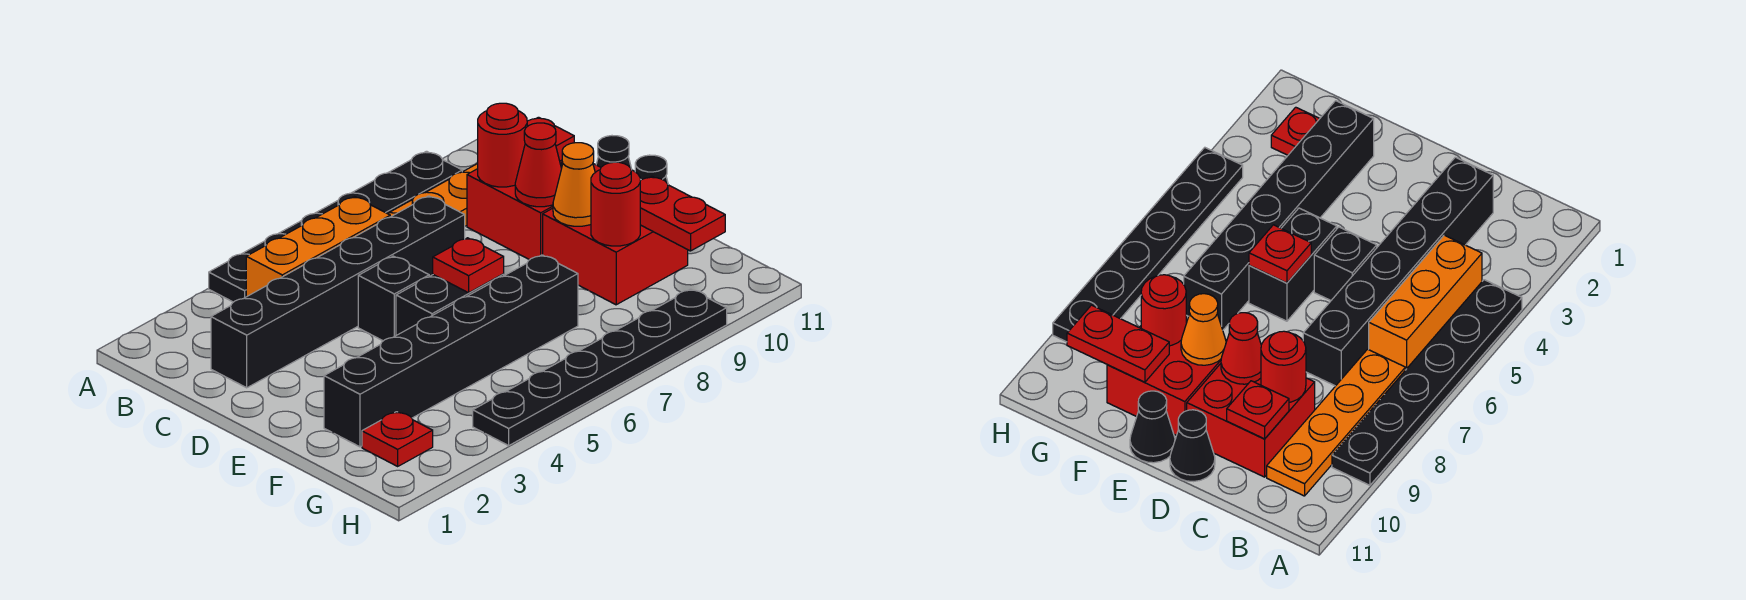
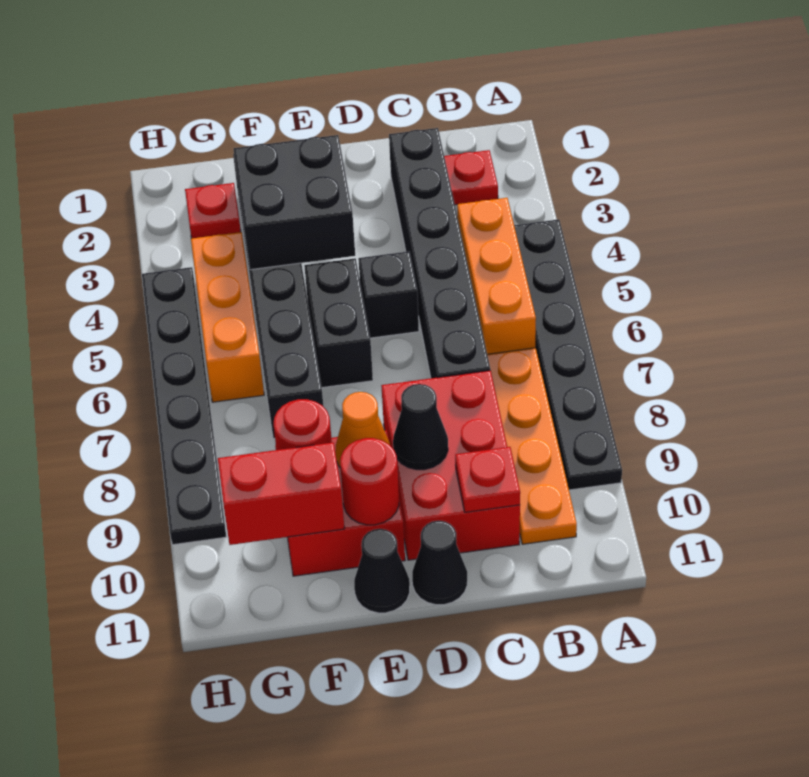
red brick C9:D10 level 1 -> red brick C8:D10 level 1
red round brick C9 level 2 -> red round brick E10 level 2
red cone D9 level 2 -> black cone D9 level 2
none -> black brick E3:F4 level 2
red plate E6 level 2 -> red plate B2 level 1
red plate F10:G10 level 2 -> red brick F10:G10 level 2
none -> orange brick G4:G6 level 1

